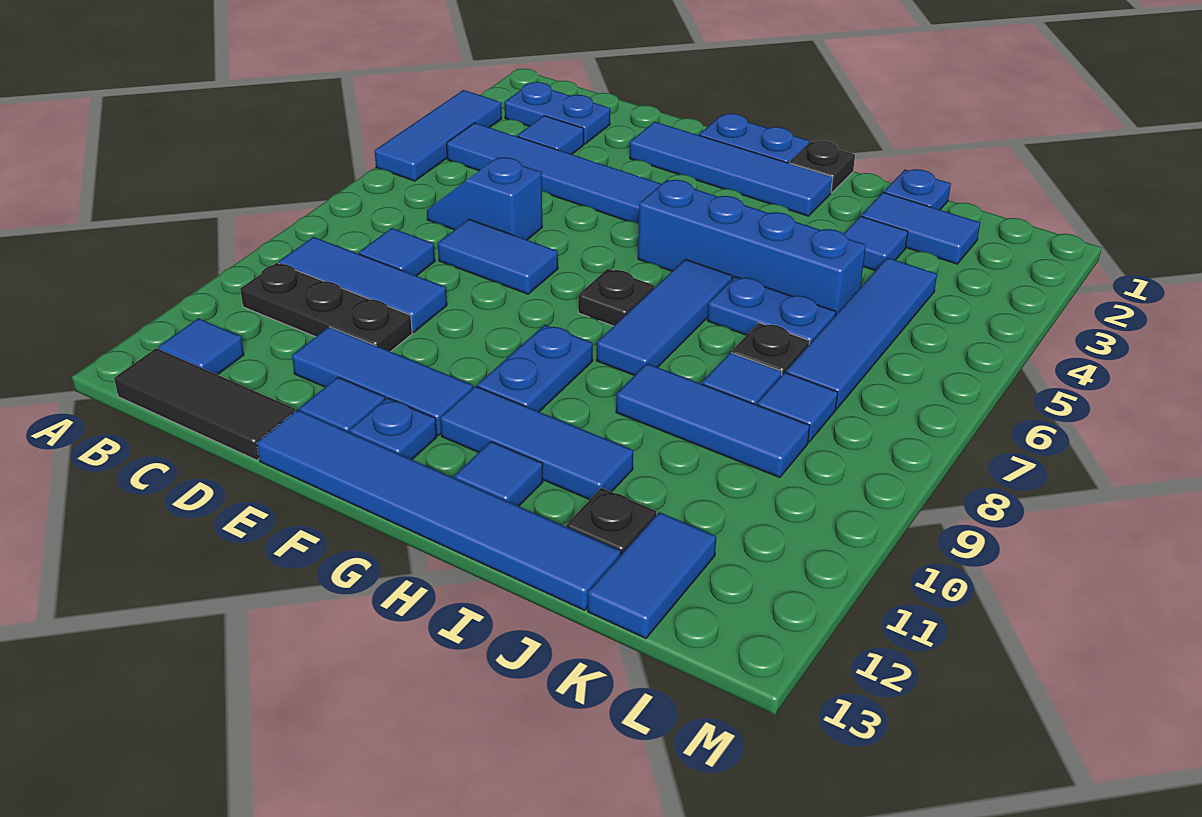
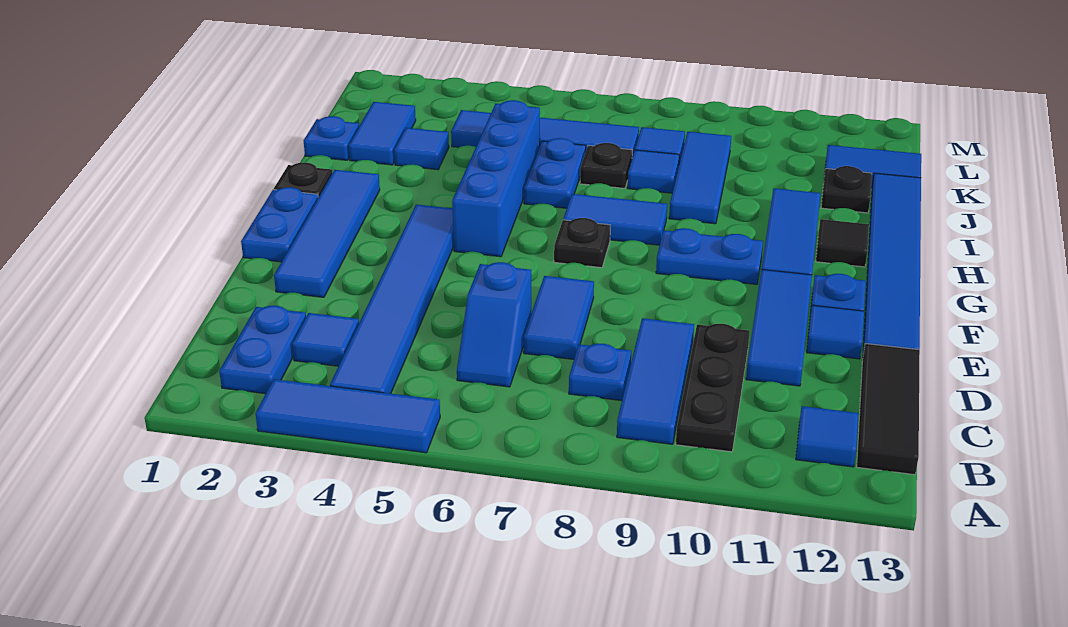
blue tile C8 level 1 -> blue plate C8 level 1
blue tile H6:H8 level 1 -> blue tile H7:H8 level 1
blue tile H12 level 1 -> black tile H12 level 1

